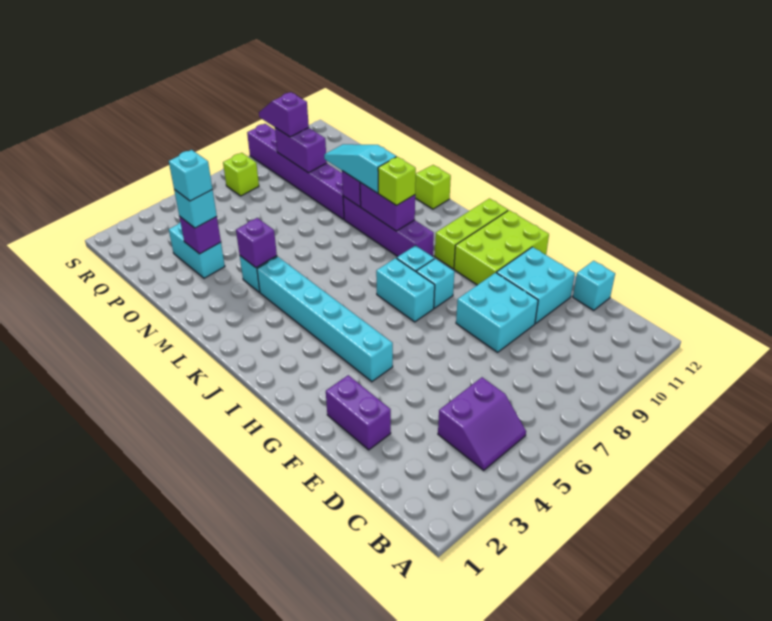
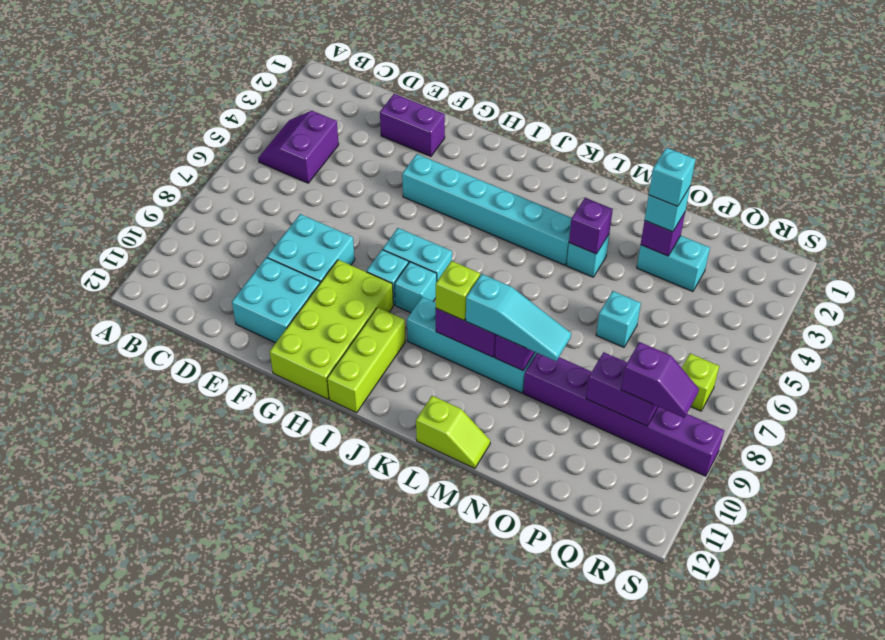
cyan brick D12 level 1 -> cyan brick O6 level 1
lime brick G10:H12 level 1 -> lime brick G9:H12 level 1
purple brick J9:M9 level 1 -> cyan brick J9:M9 level 1

